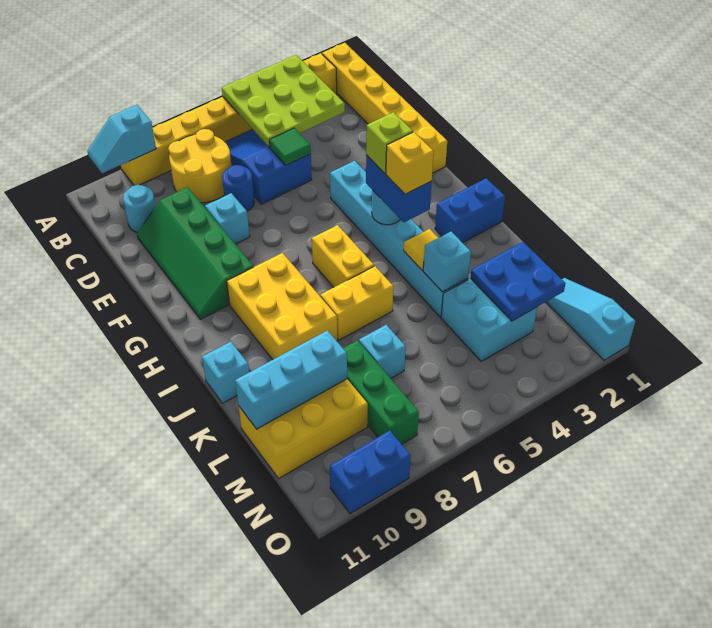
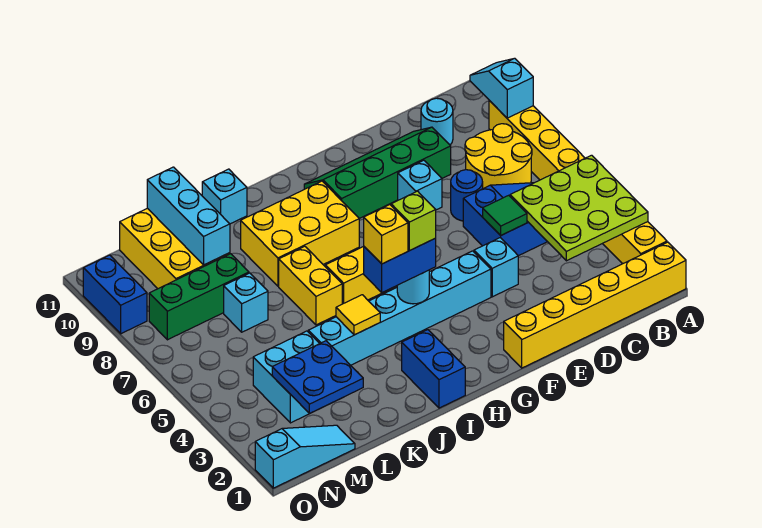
cyan brick K4 level 2 -> cyan brick E4 level 1

